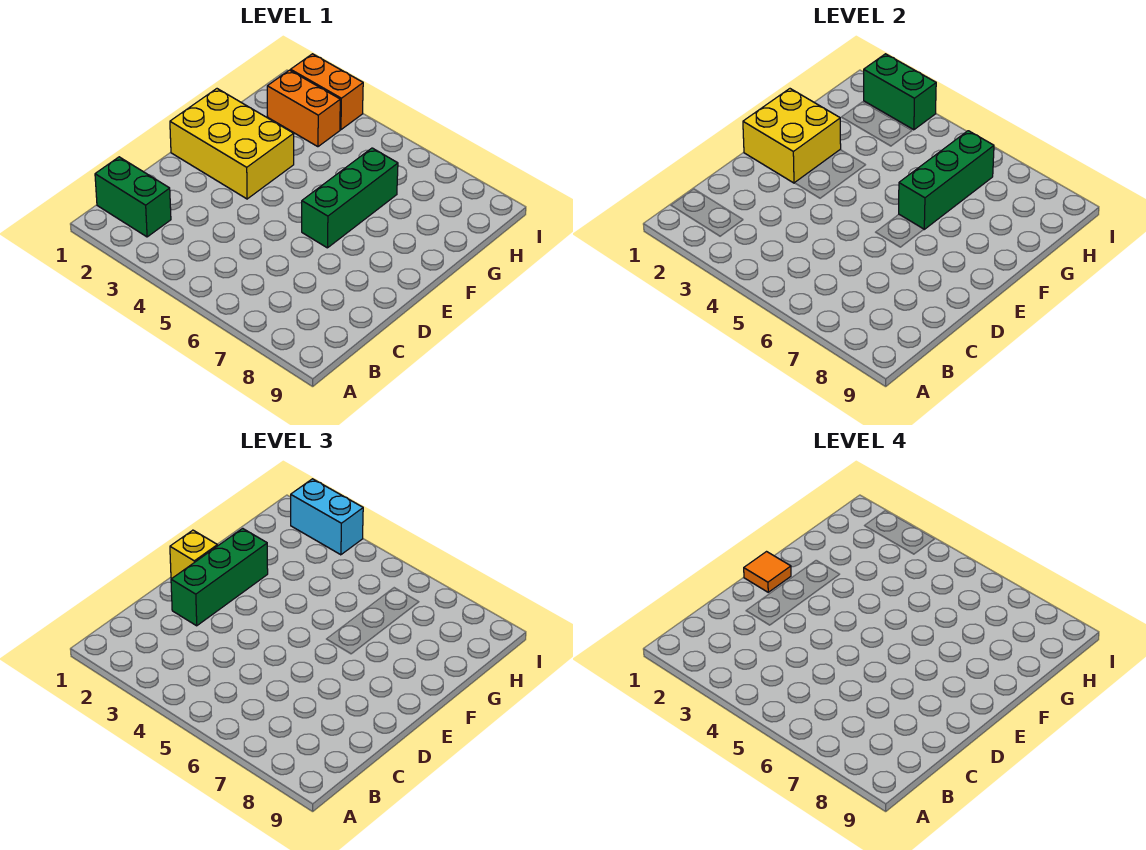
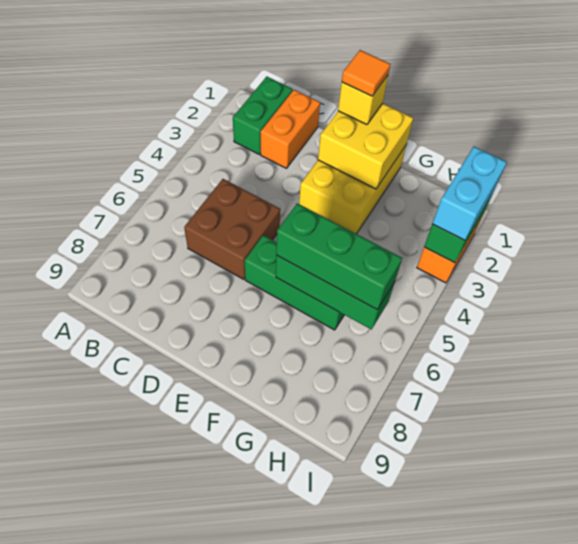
none -> brown brick C5:D6 level 1
green brick D2:F2 level 3 -> green brick F6:H6 level 3
orange brick H2:H3 level 1 -> orange brick C1:C2 level 1

